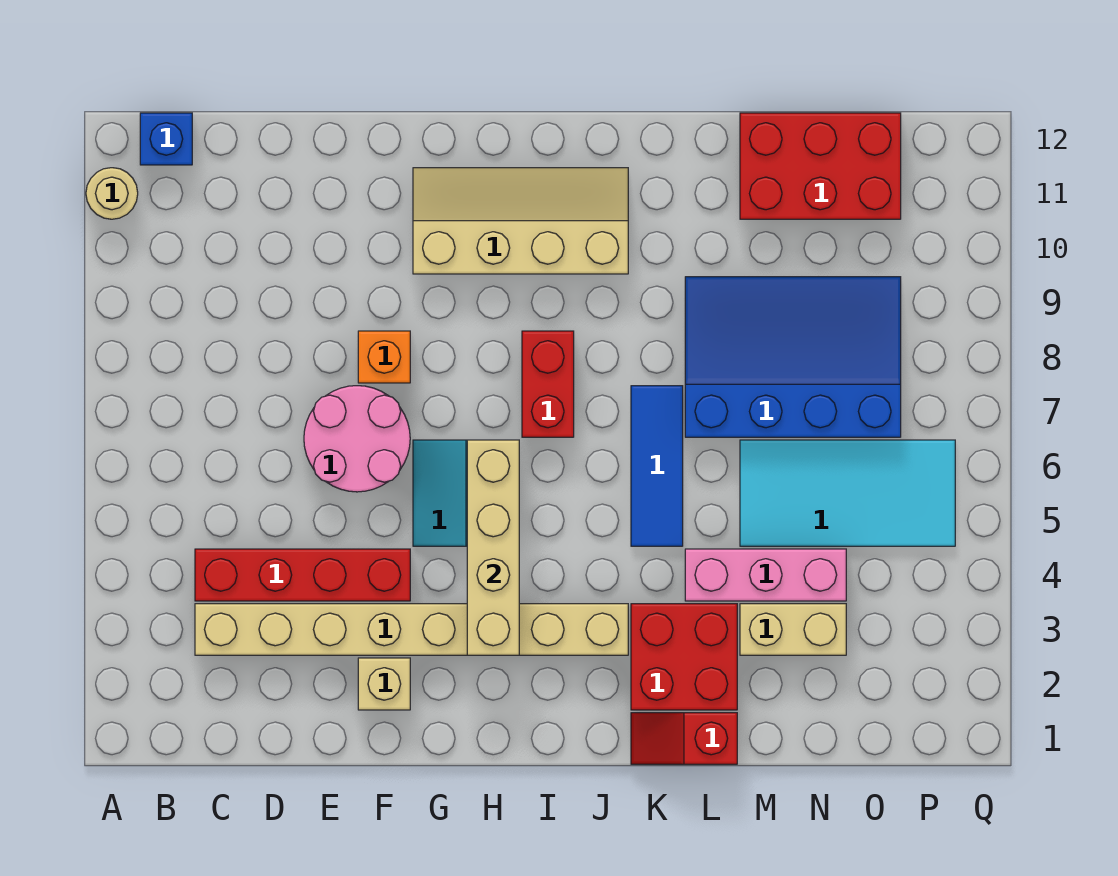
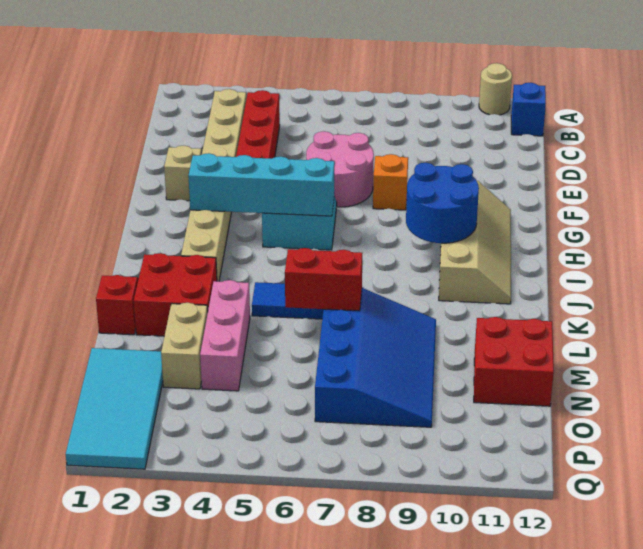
tan brick H3:H6 level 2 -> cyan brick H3:H6 level 2
none -> blue round brick H9:I10 level 2
red brick I7:I8 level 1 -> red brick L6:L7 level 2
cyan tile M5:P6 level 1 -> cyan tile N1:Q2 level 1
red brick M11:O12 level 1 -> red brick M11:N12 level 1

